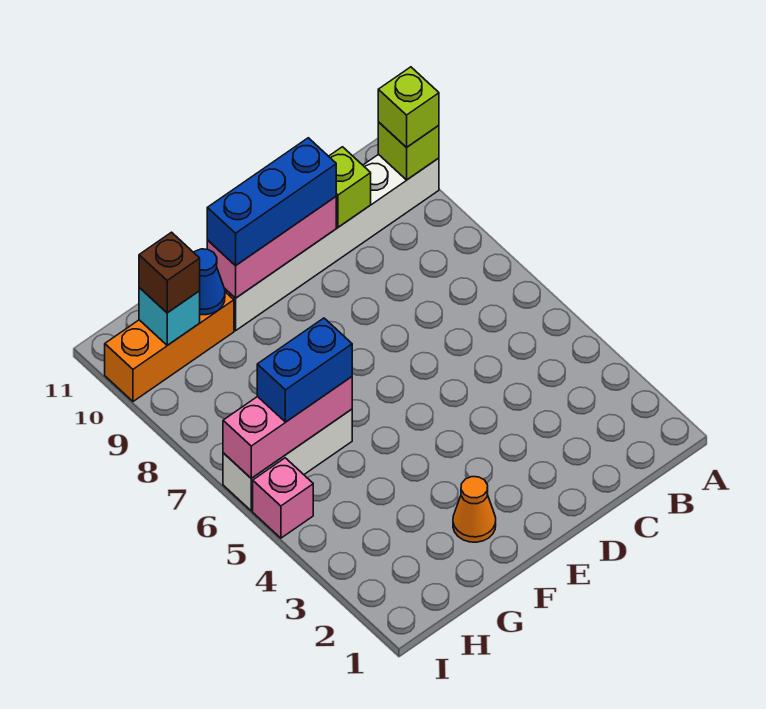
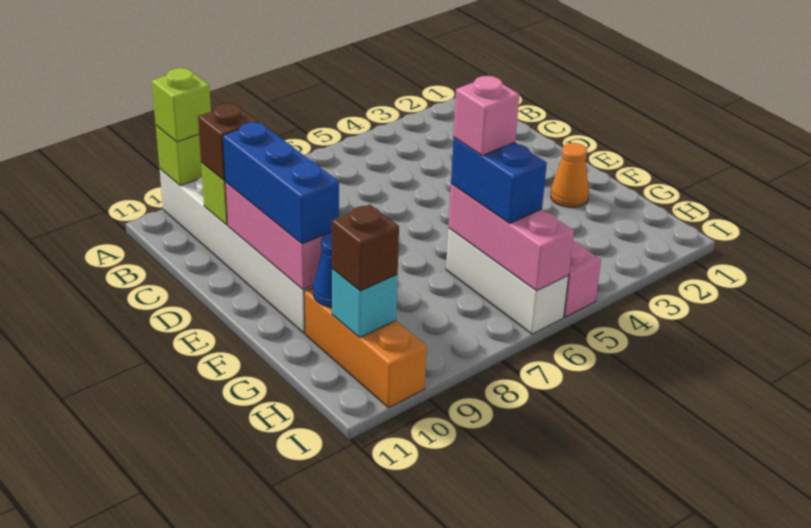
none -> brown brick C10 level 3
none -> pink brick G6 level 4

